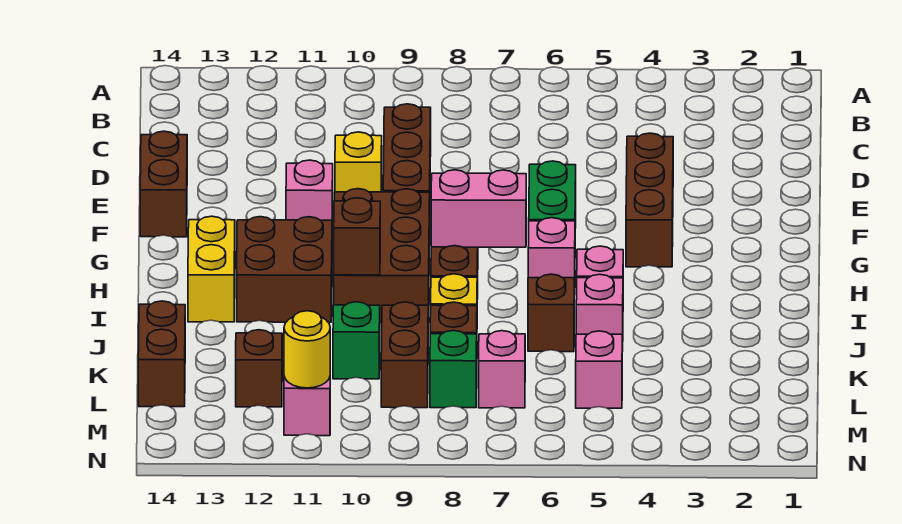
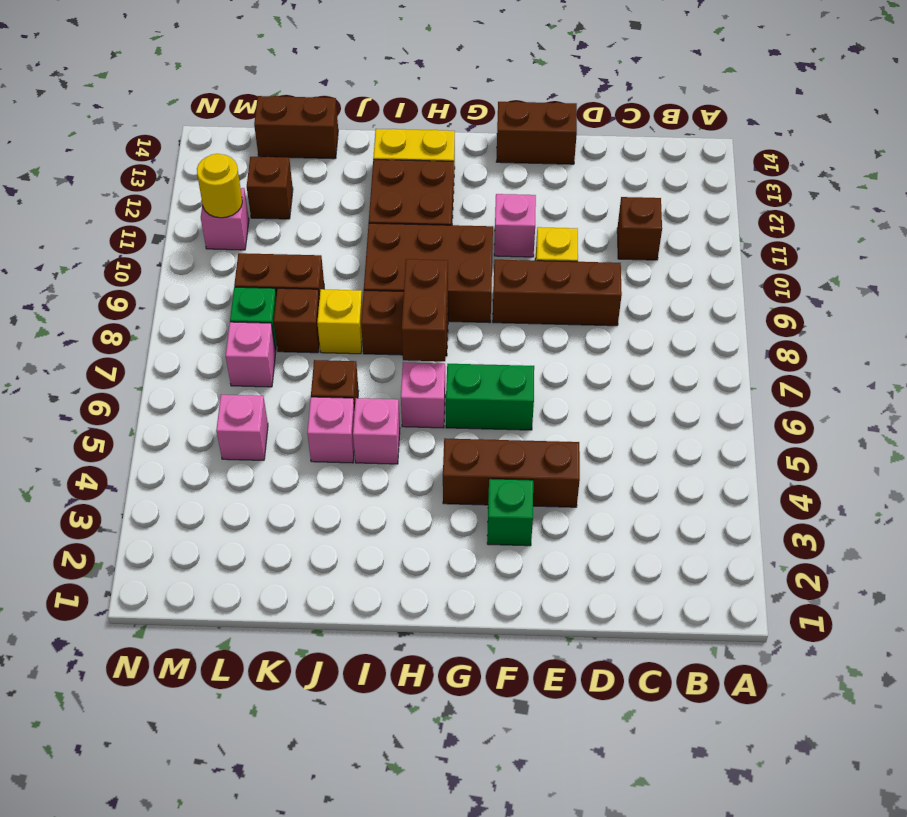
pink brick H7:H8 level 2 -> brown brick H7:H8 level 2
brown brick I10 level 2 -> brown brick C11 level 1
green brick K10 level 1 -> green brick F3 level 1

